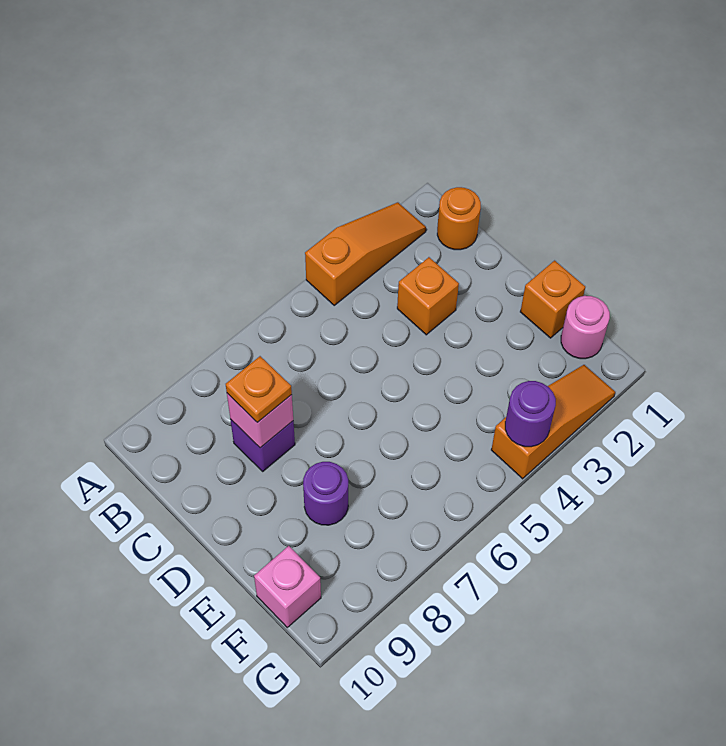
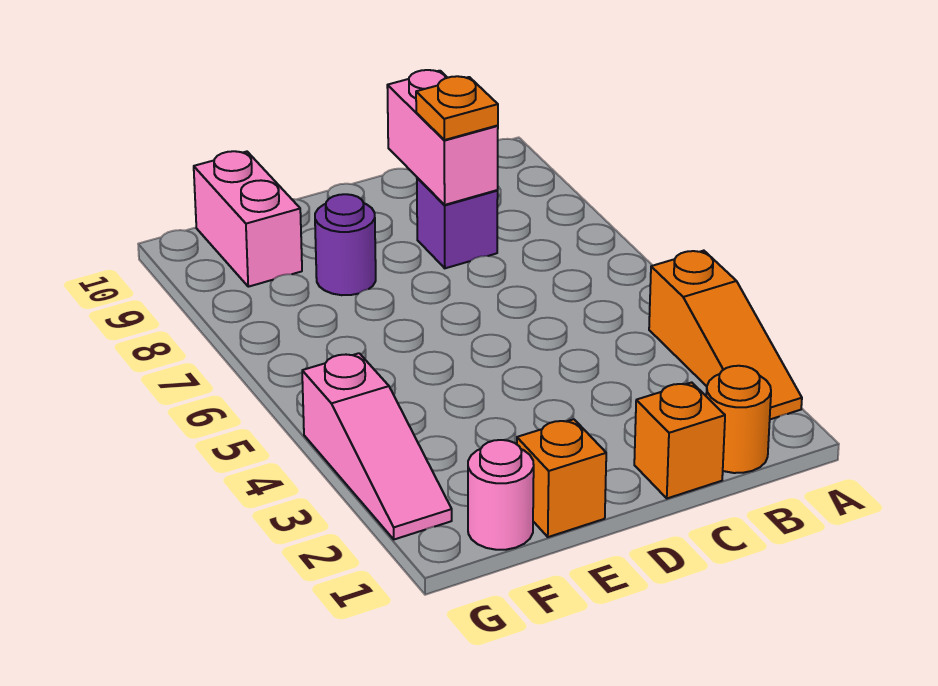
orange brick C3 level 1 -> orange brick C1 level 1
pink brick C8 level 2 -> pink brick C8:C9 level 2
pink brick F10 level 1 -> pink brick F9:F10 level 1
orange slope G2:G4 level 1 top 4 -> pink slope G2:G4 level 1 top 4
purple round brick G4 level 2 -> none

